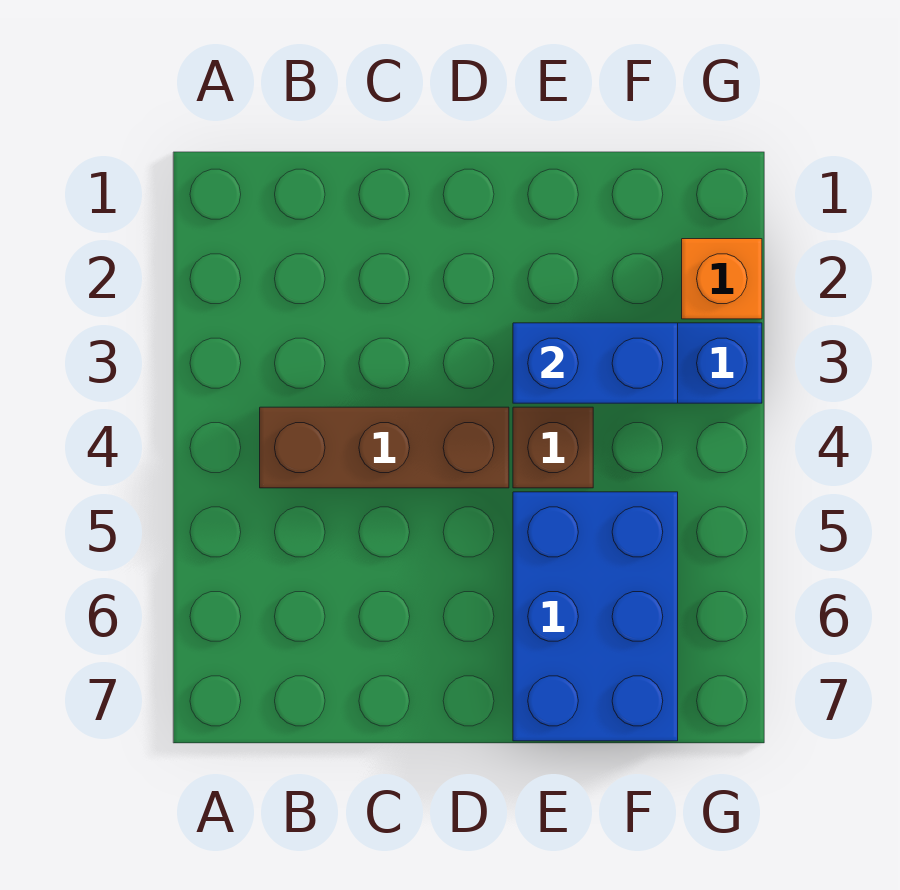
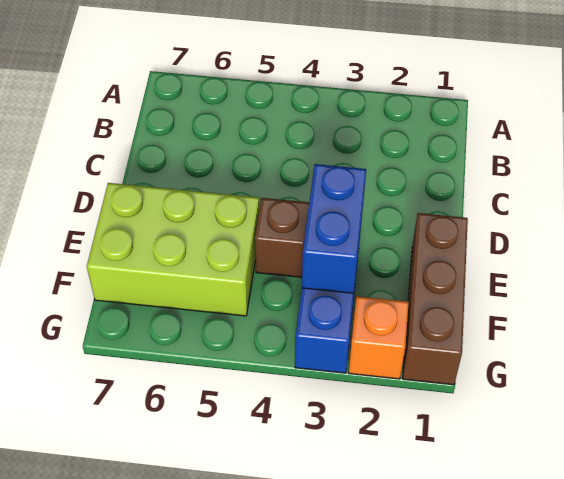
brown brick B4:D4 level 1 -> brown brick E1:G1 level 1
blue brick E5:F7 level 1 -> lime brick E5:F7 level 1

